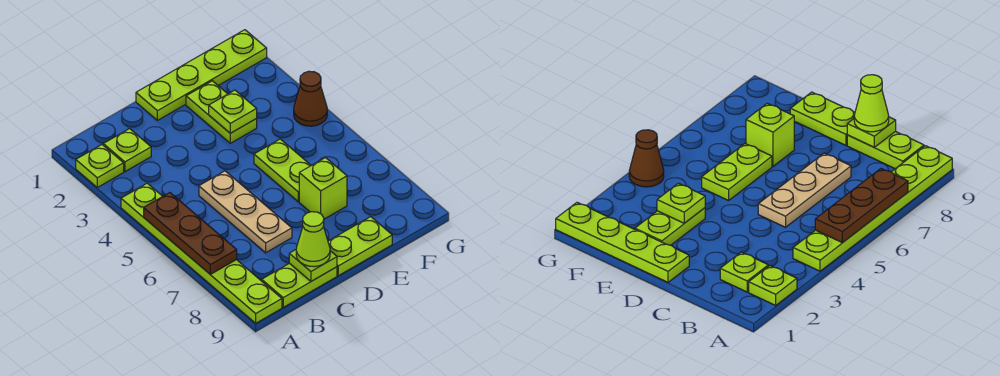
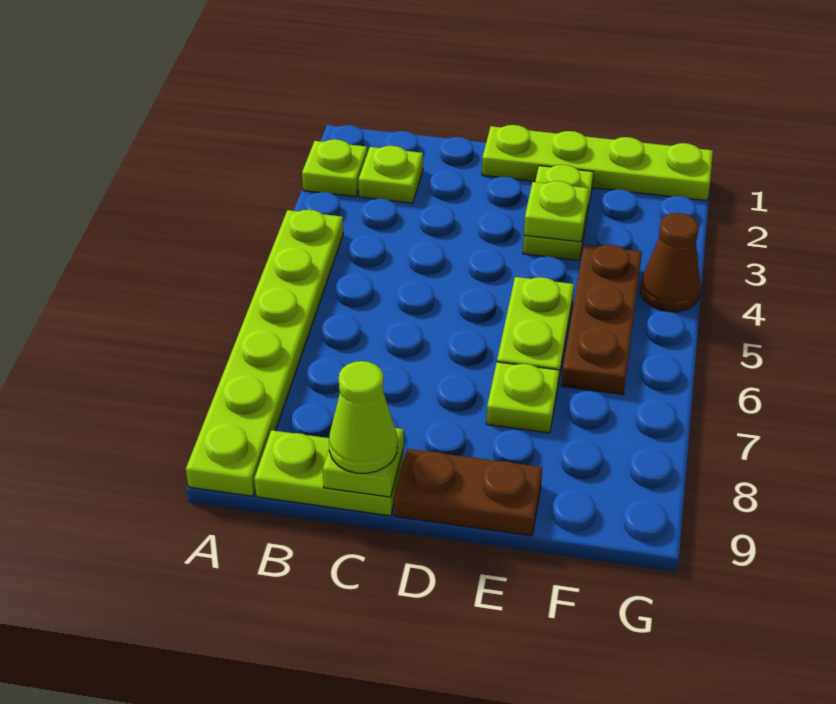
brown plate A5:A7 level 2 -> brown plate F4:F6 level 1
tan plate C5:C7 level 1 -> none
lime plate D9:E9 level 1 -> brown plate D9:E9 level 1
lime brick E7 level 1 -> lime plate E7 level 1

